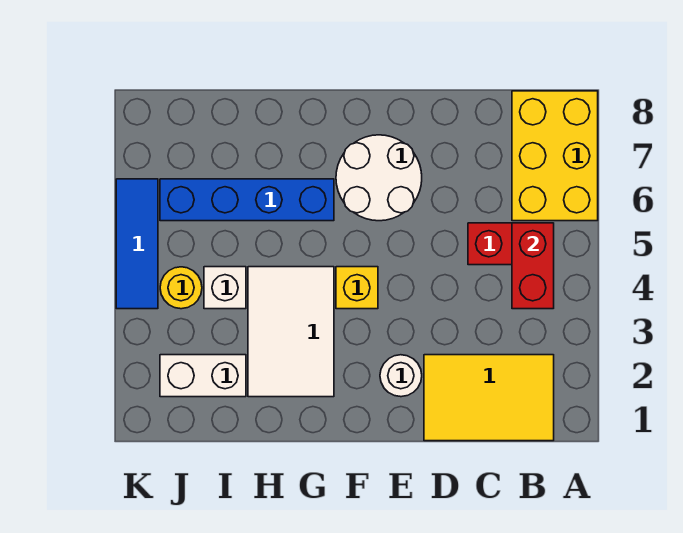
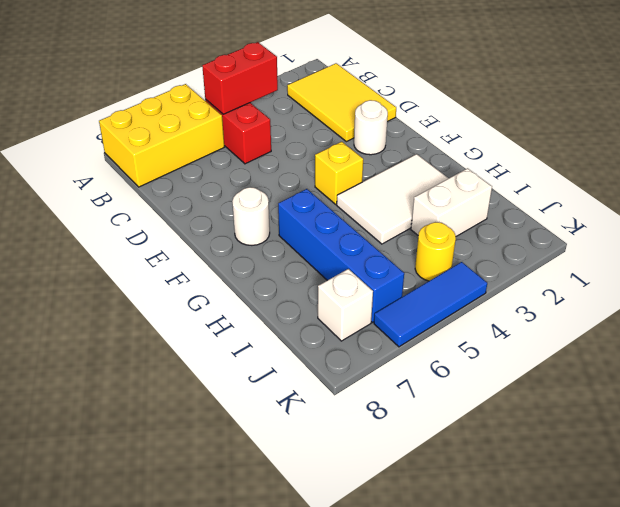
white round brick E6:F7 level 1 -> white round brick F7 level 1
white brick I2:J2 level 1 -> white brick I2:I3 level 1
white brick I4 level 1 -> white brick J7 level 1

